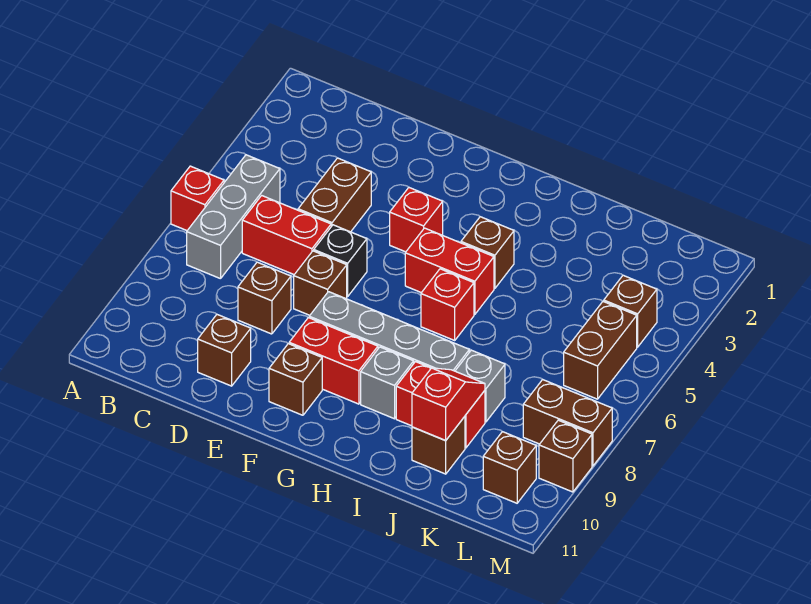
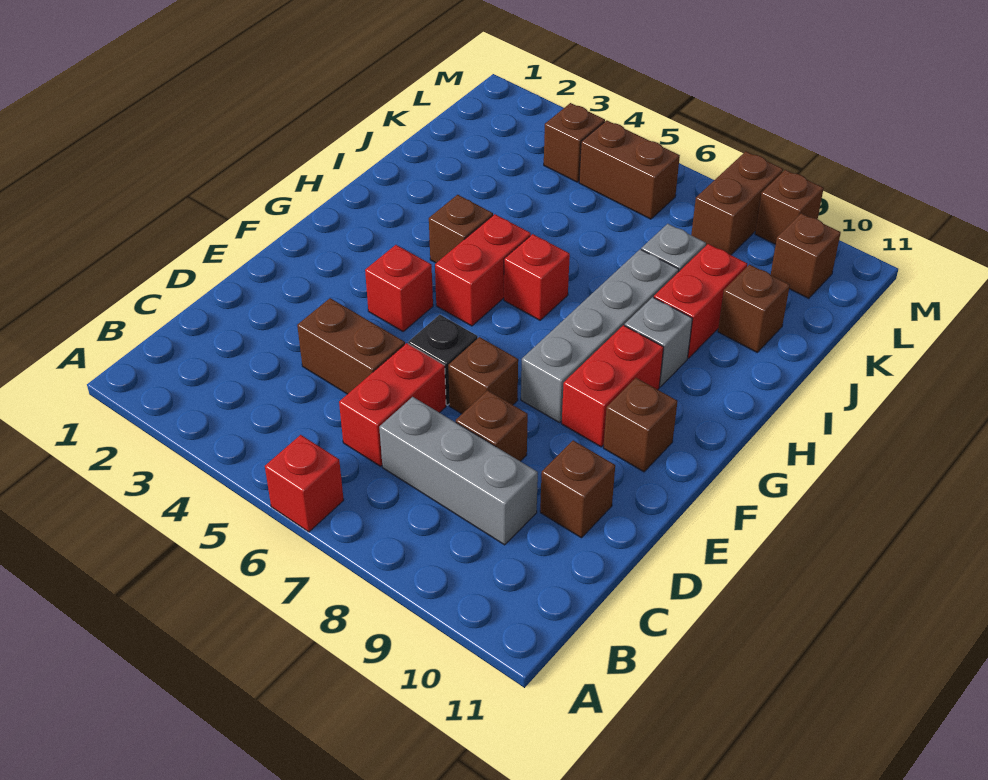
grey brick B5:B7 level 1 -> grey brick C7:C9 level 1
red slope J9:J10 level 2 top 10 -> none

